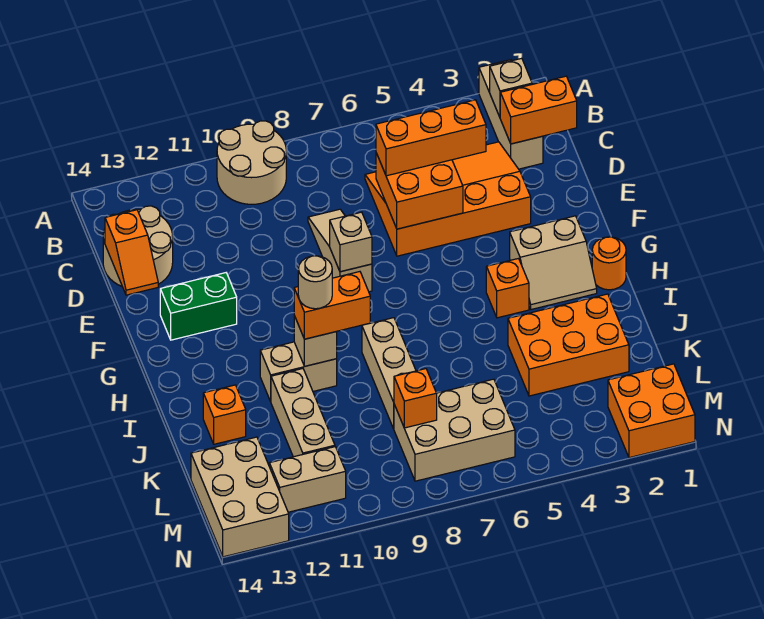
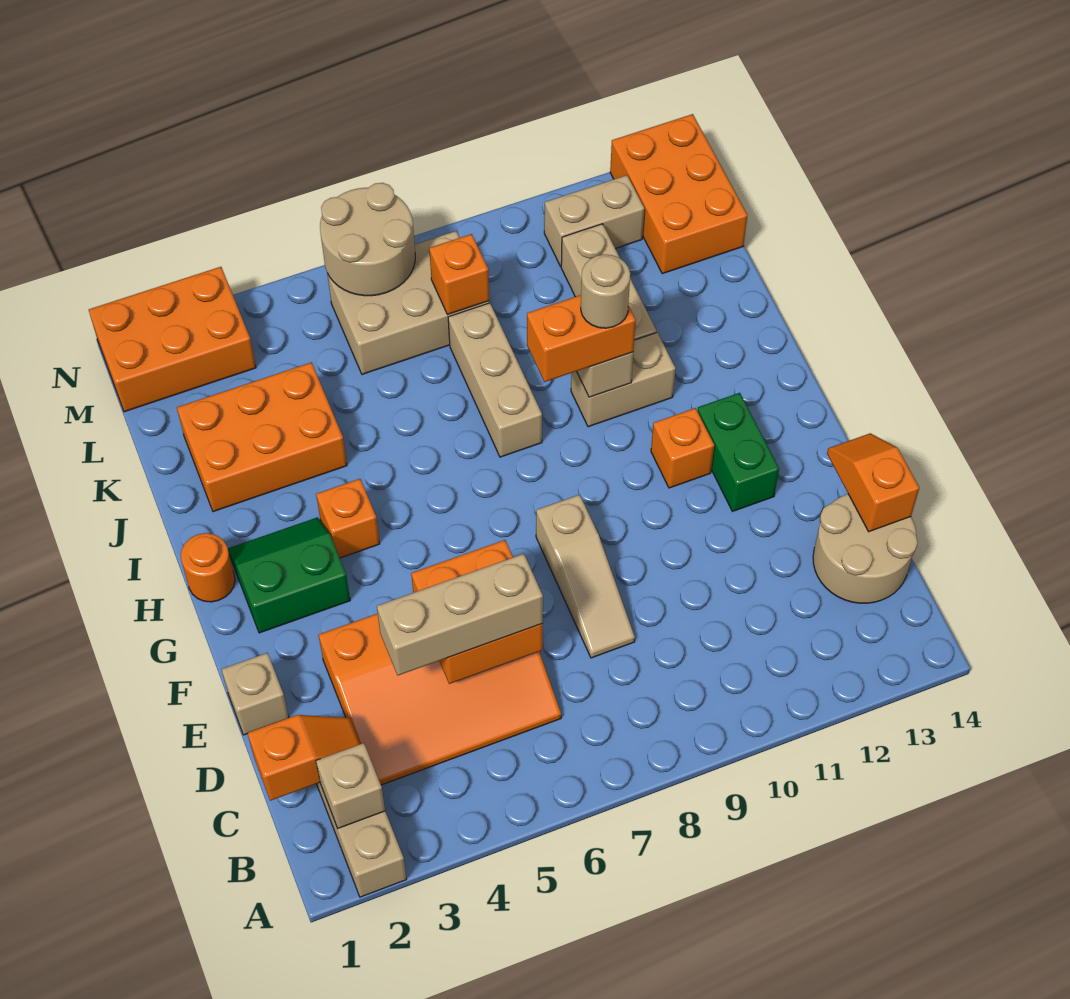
tan round brick A9:B10 level 1 -> tan round brick M6:N7 level 2
orange brick C1:C2 level 2 -> orange slope C1:C2 level 2 top 1
orange brick D4:D6 level 3 -> tan brick D4:D6 level 3
tan brick F8 level 2 -> tan brick E1 level 1
green brick F12:F13 level 1 -> green brick F12:G12 level 1
tan slope G2:H3 level 1 top G -> green slope G2:H3 level 1 top G
orange brick J13 level 1 -> orange brick G11 level 1
tan brick L13:N14 level 1 -> orange brick L13:N14 level 1
orange brick M1:N2 level 1 -> orange brick M1:N3 level 1

